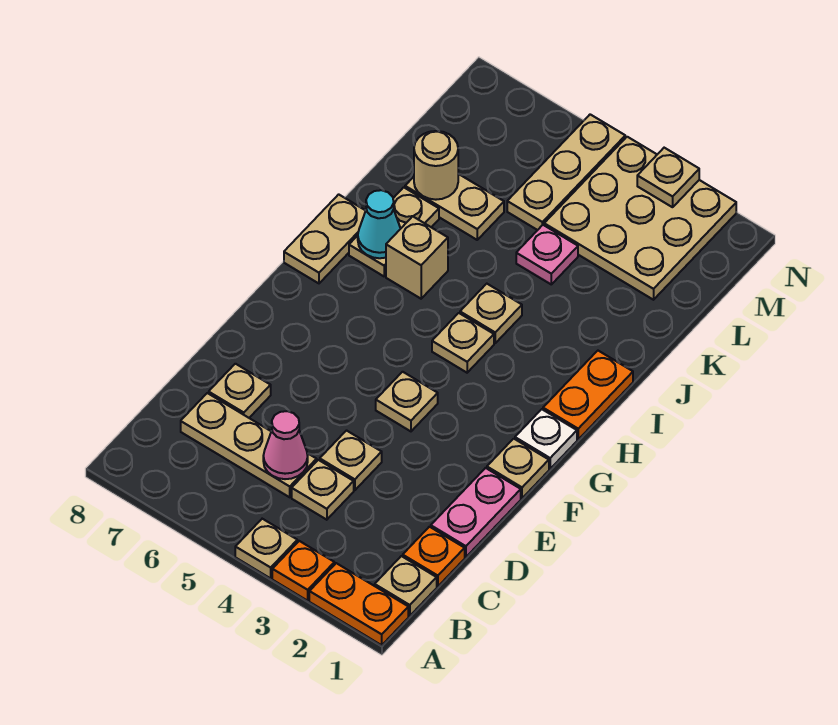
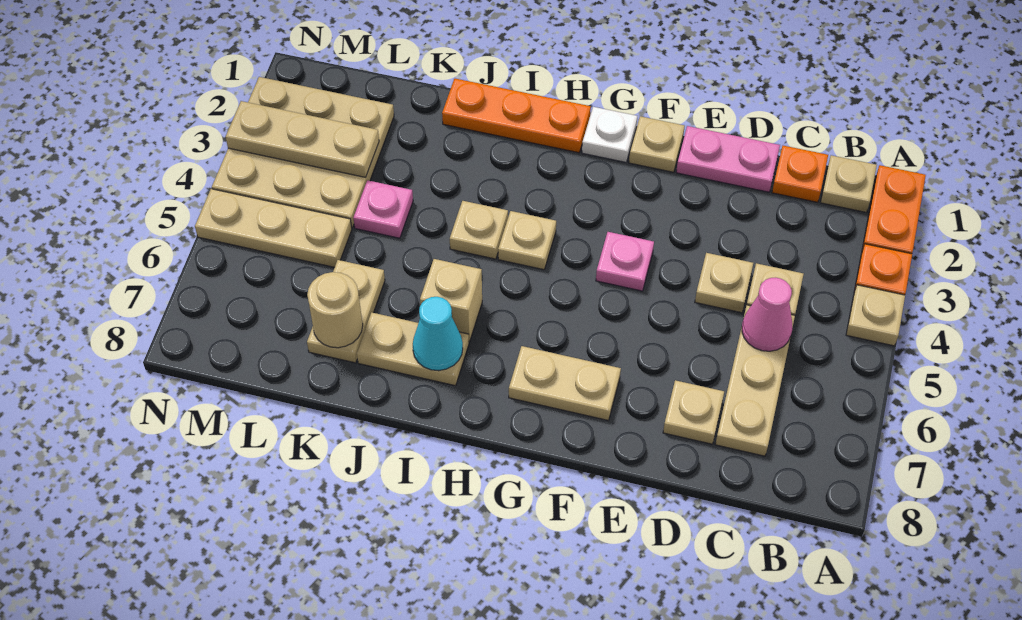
tan plate F4 level 1 -> pink plate F4 level 1
orange plate H1:I1 level 1 -> orange plate H1:J1 level 1
tan plate H8:I8 level 1 -> tan plate F7:G7 level 1
tan plate N3 level 2 -> tan plate L3:N3 level 2

